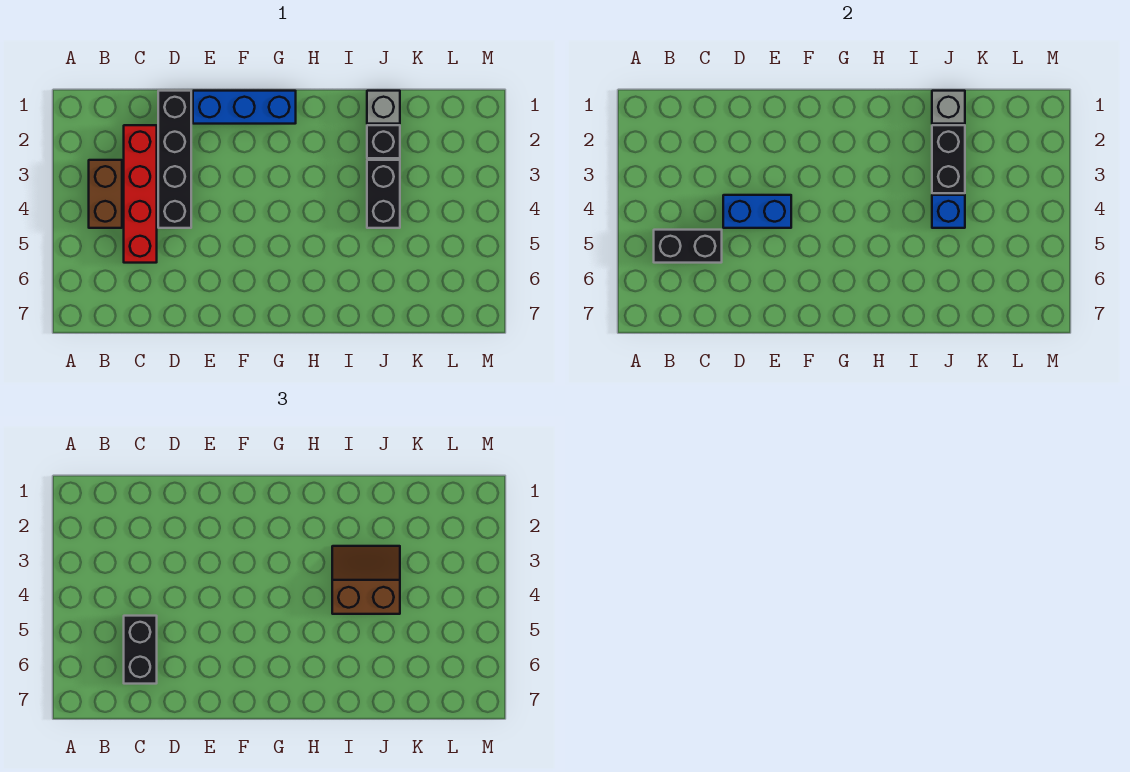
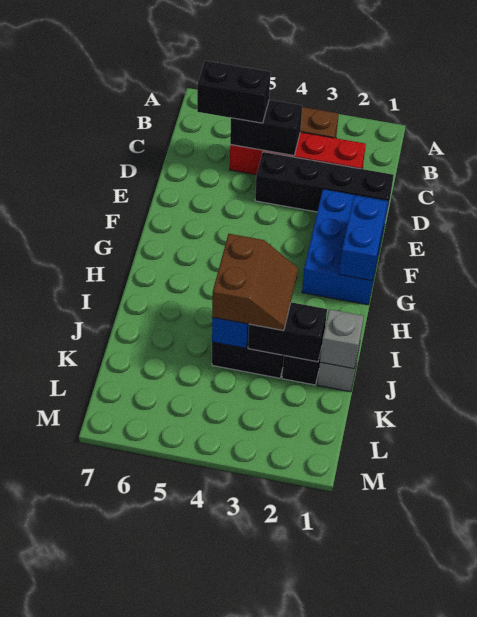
black brick B5:C5 level 2 -> black brick C4:C5 level 2
blue brick D4:E4 level 2 -> blue brick F1:G1 level 2
blue brick E1:G1 level 1 -> blue brick E1:G2 level 1

